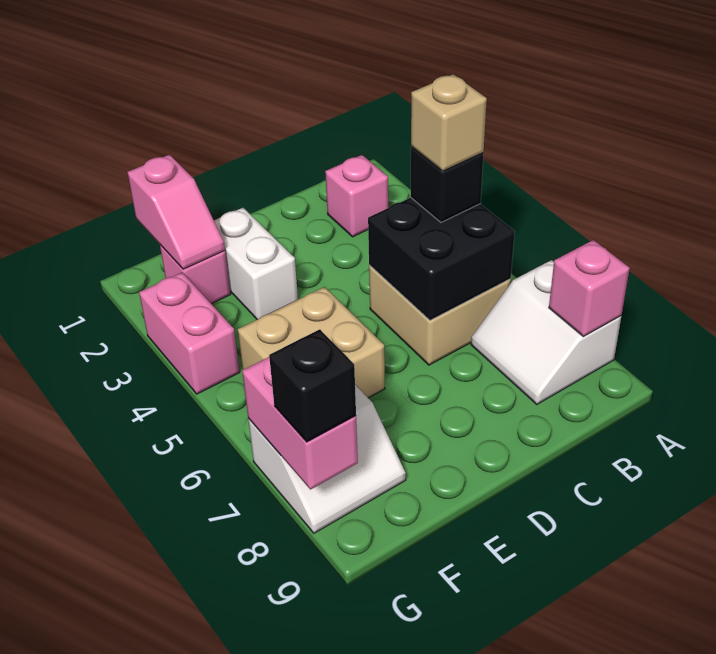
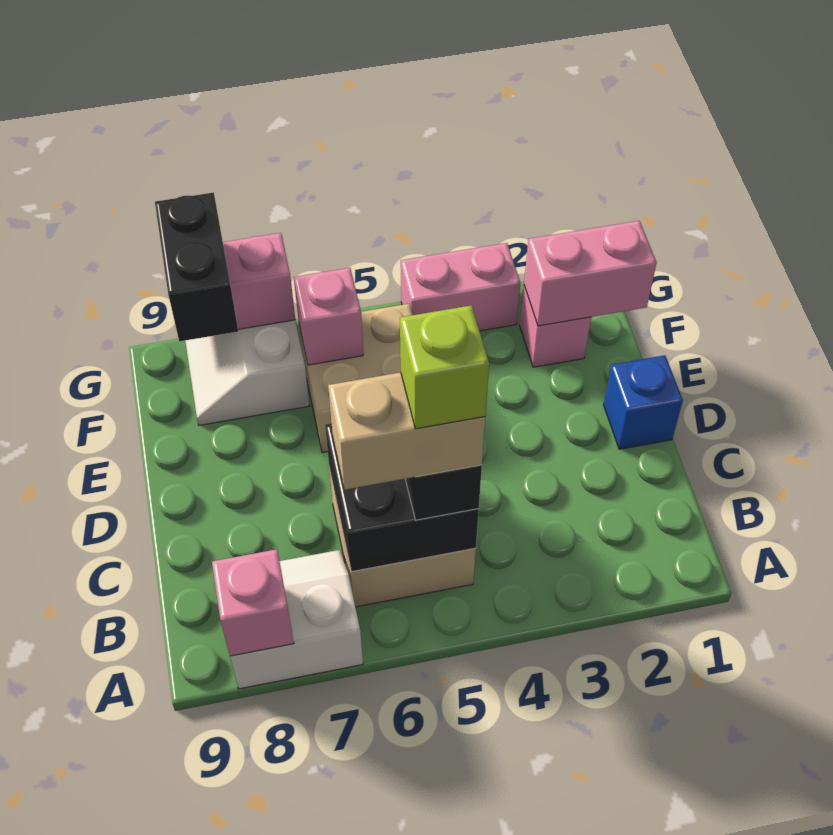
pink brick B2 level 1 -> pink brick F6 level 2
tan brick B5 level 4 -> tan brick B5:B6 level 4
none -> lime brick B5 level 5
none -> blue brick D1 level 1
white brick E2:E3 level 1 -> none
pink slope F1:F2 level 2 top 1 -> pink brick F1:F2 level 2
black brick G8 level 3 -> black brick F8:G8 level 3

